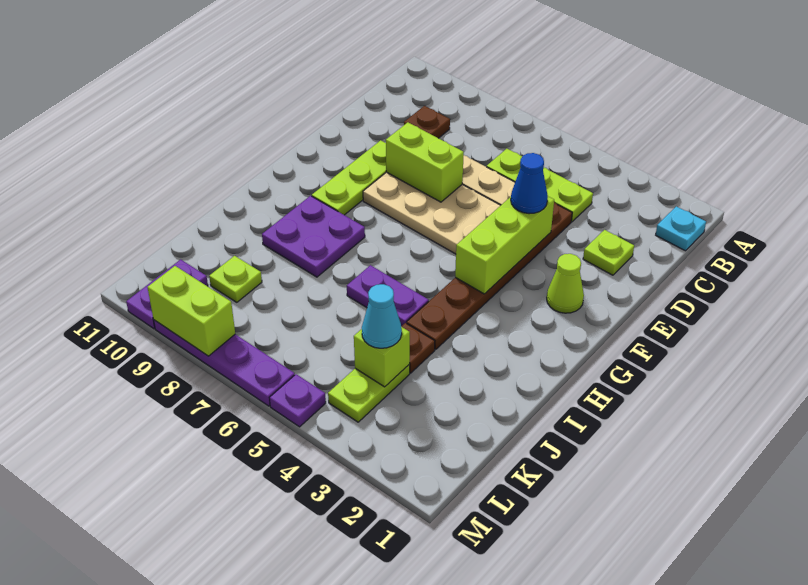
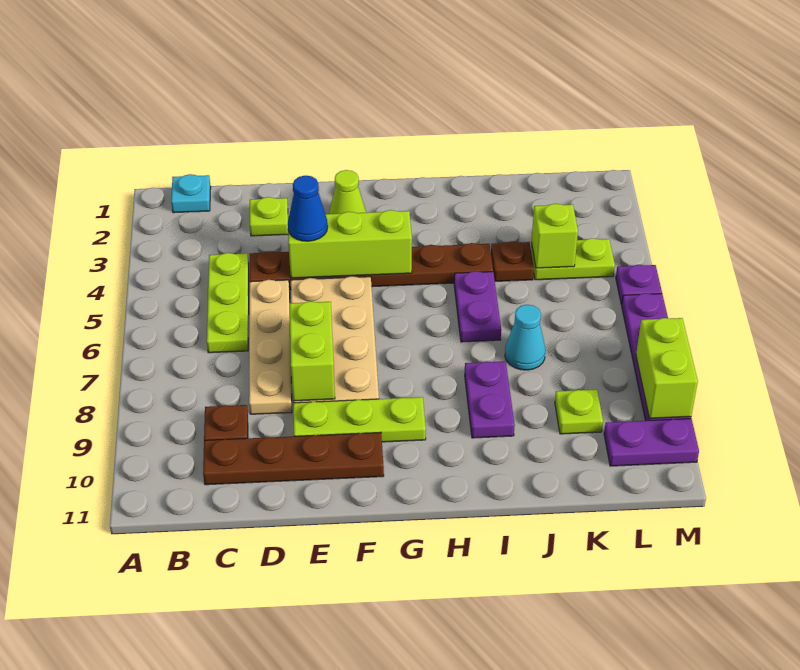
none -> brown plate C10:F10 level 1
purple plate H8:I9 level 1 -> purple plate I8:I9 level 1
cyan cone K4 level 3 -> cyan cone J7 level 1

